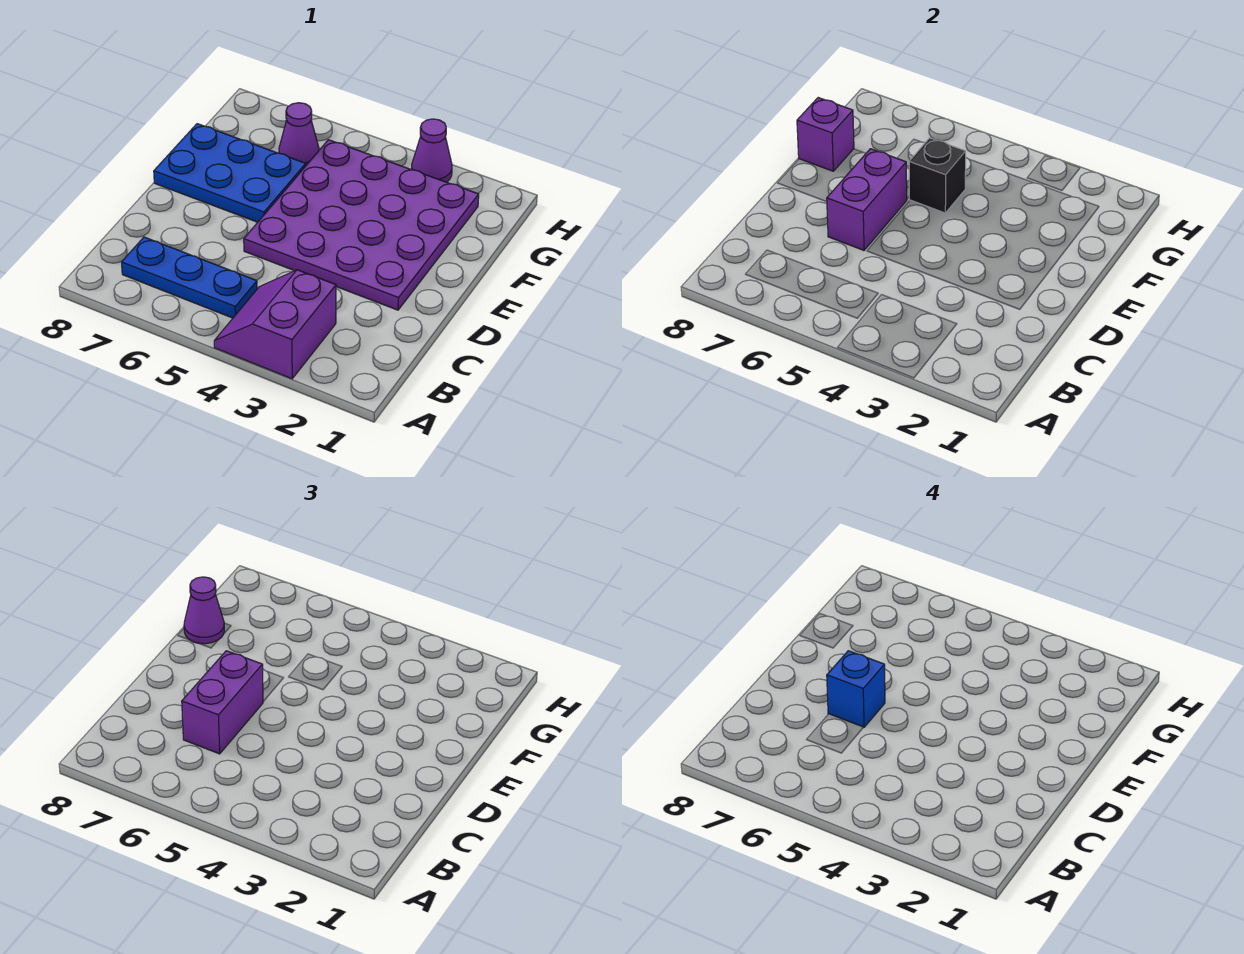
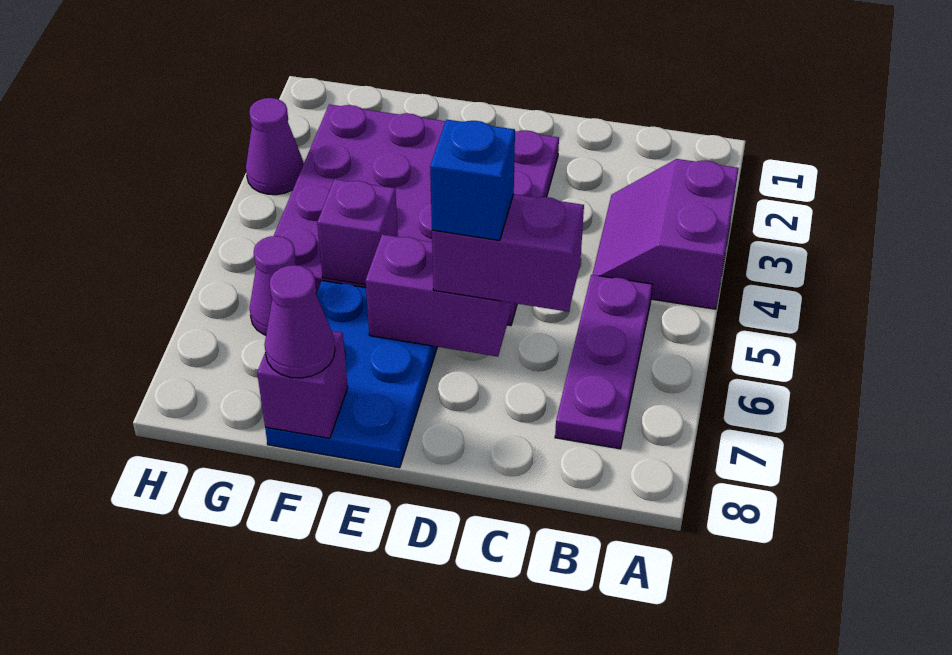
purple slope A3:B4 level 1 top 3 -> purple slope A3:B4 level 1 top A
blue plate B5:B7 level 1 -> purple plate B5:B7 level 1
black brick F5 level 2 -> purple brick F5 level 2

